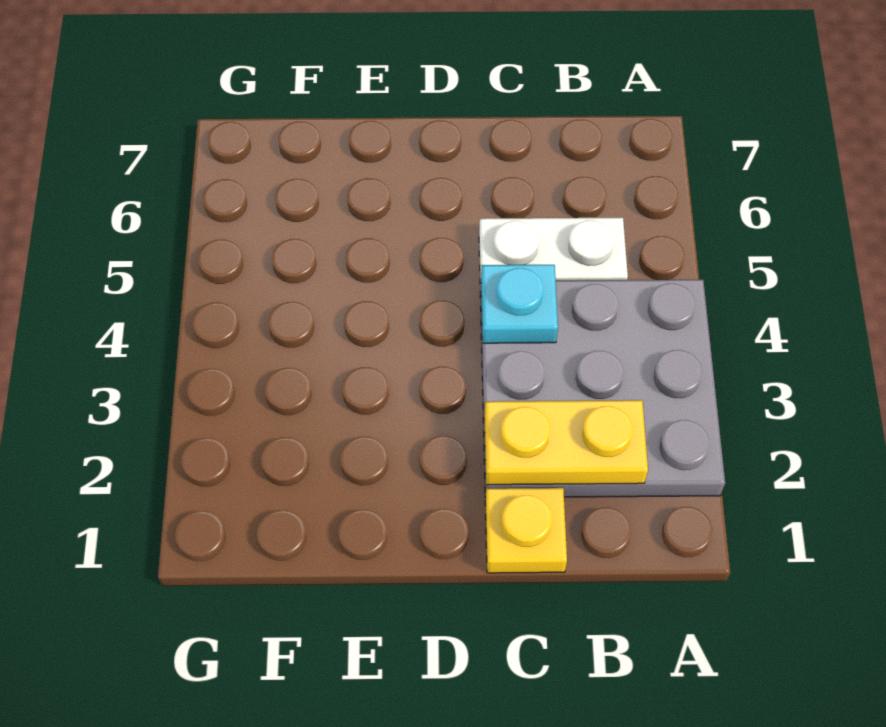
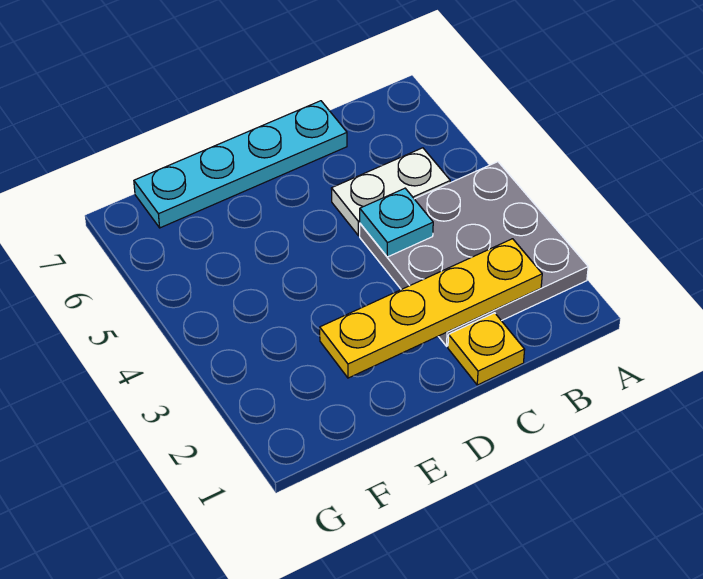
yellow plate B2:C2 level 2 -> yellow plate B2:E2 level 2
none -> cyan plate C7:F7 level 1

